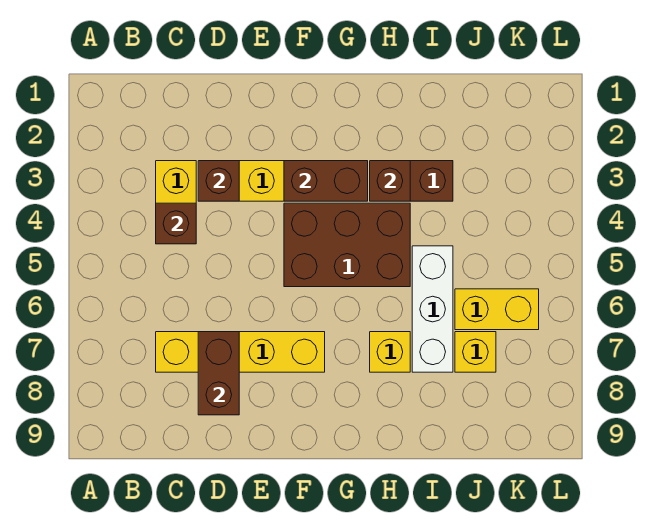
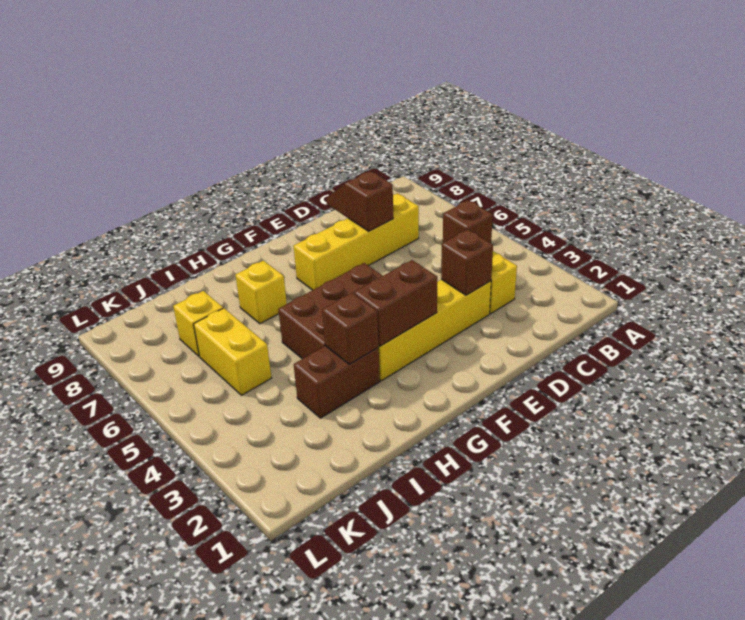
brown brick D7:D8 level 2 -> brown slope D7:D8 level 2 top 7
white brick I5:I7 level 1 -> none
yellow brick J6:K6 level 1 -> yellow brick J5:J6 level 1

